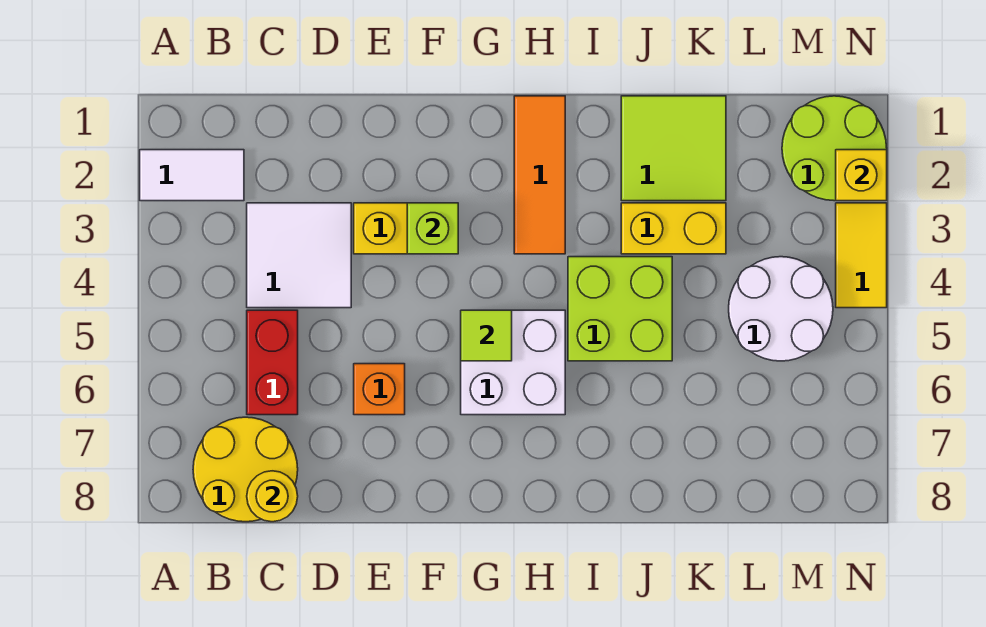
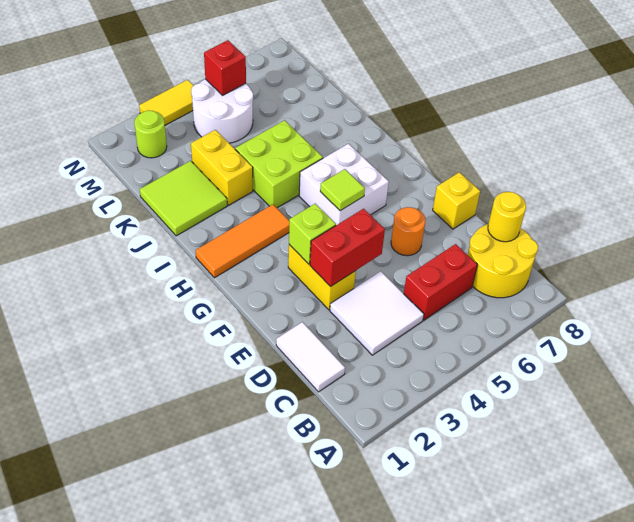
white tile A2:B2 level 1 -> white tile C1:D1 level 1
none -> red brick E3:E4 level 2
orange brick E6 level 1 -> orange round brick E6 level 1
lime round brick M1:N2 level 1 -> lime round brick M2 level 1
none -> red brick M5 level 2
yellow brick N2 level 2 -> yellow brick E8 level 1

